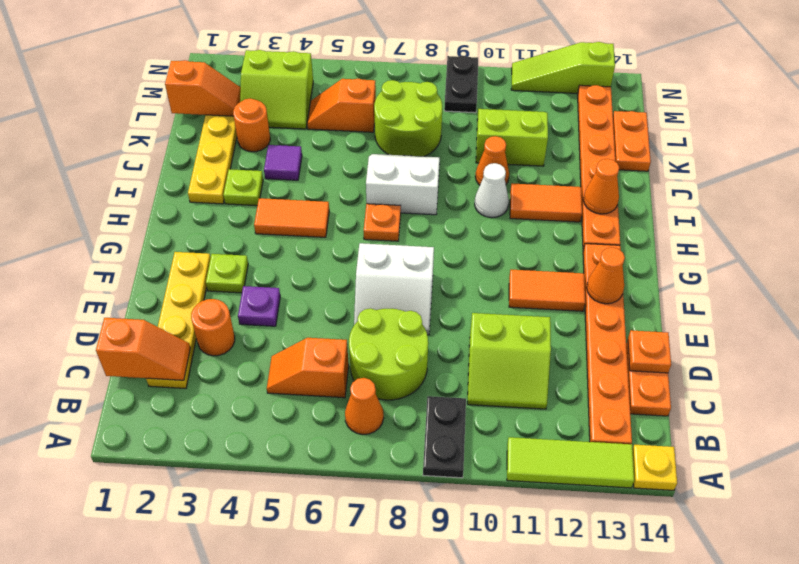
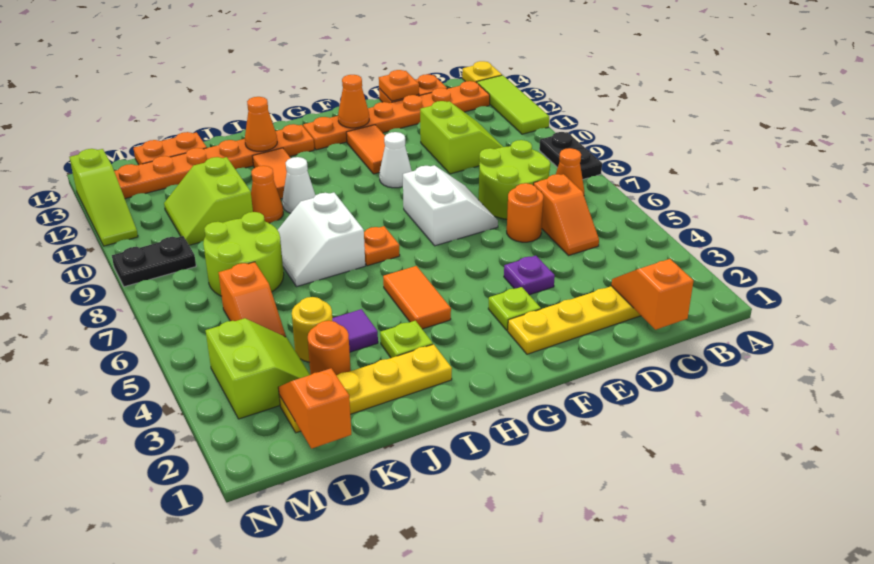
black plate A9:B9 level 1 -> black plate A8:A9 level 1
orange round brick D3 level 1 -> orange round brick D6 level 1
none -> white cone F10 level 1
none -> yellow round brick K4 level 1

